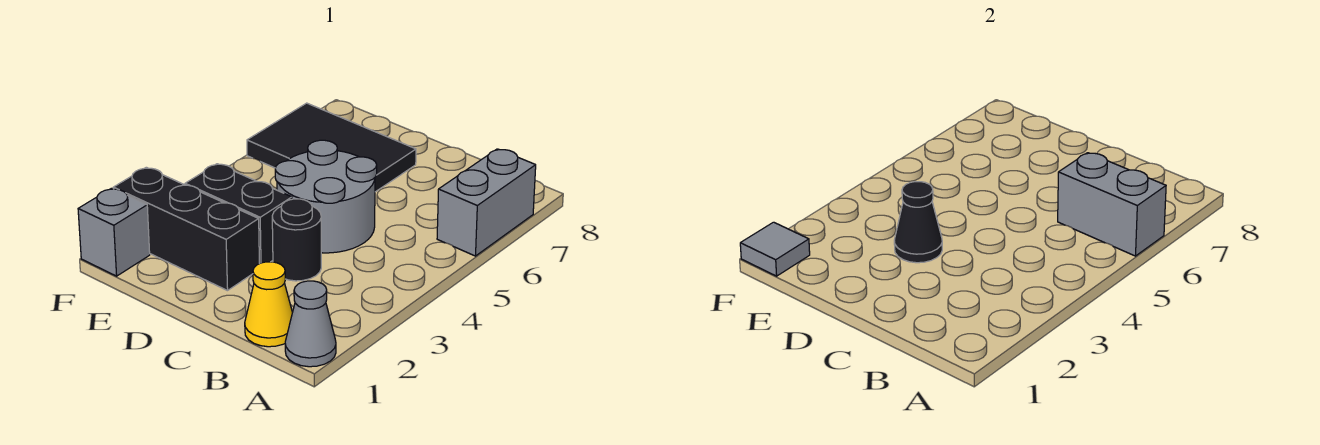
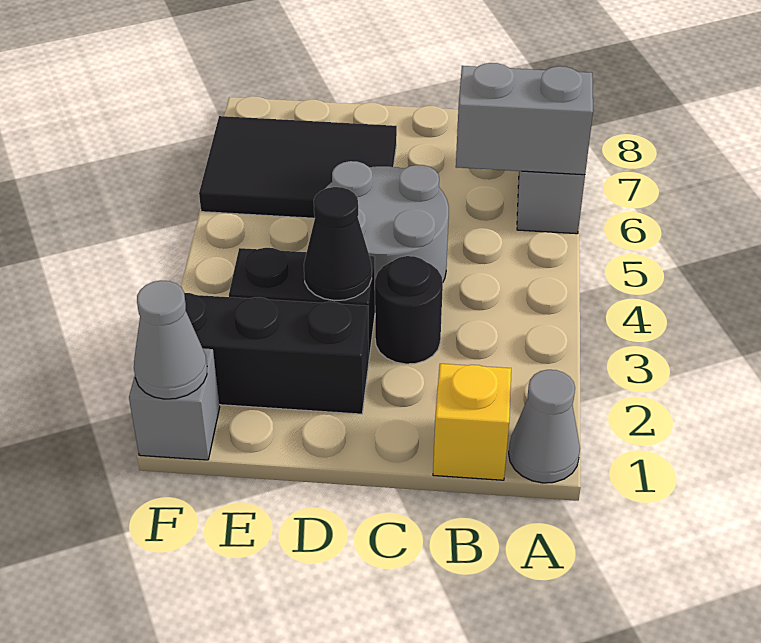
yellow cone B1 level 1 -> yellow brick B1 level 1
grey tile F1 level 2 -> grey cone F1 level 2

